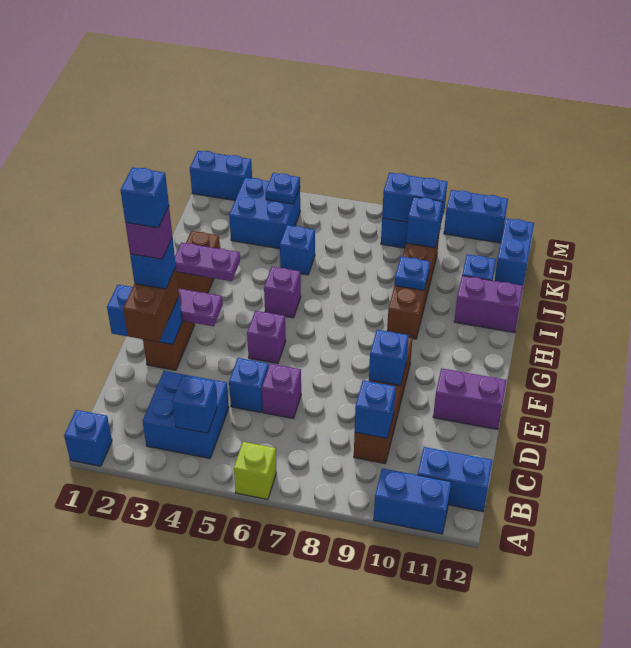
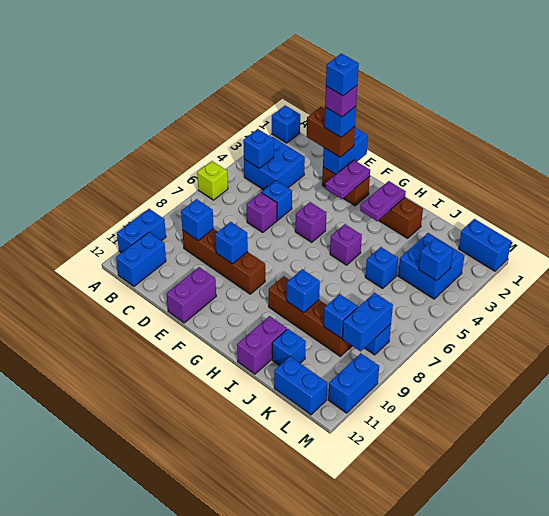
blue plate I9 level 2 -> blue brick I9 level 2
blue plate L4 level 2 -> blue brick L4 level 2
blue brick M1:M2 level 1 -> blue brick L1:M1 level 1

